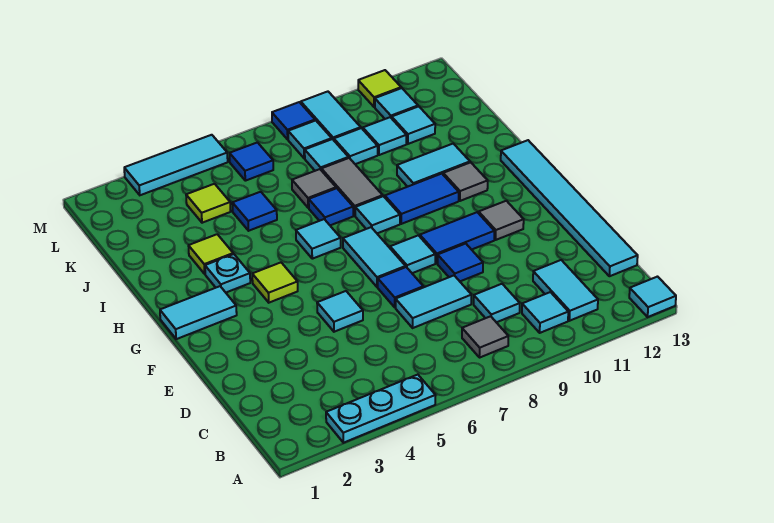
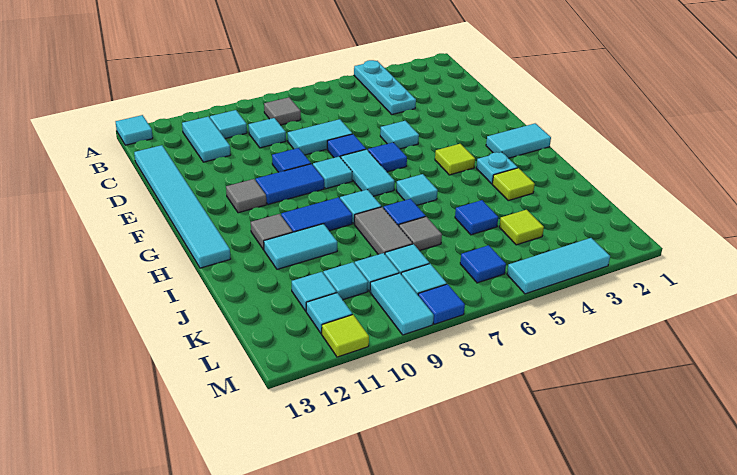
cyan plate A3:A5 level 1 -> cyan plate A4:C4 level 1
none -> blue tile F6 level 1

